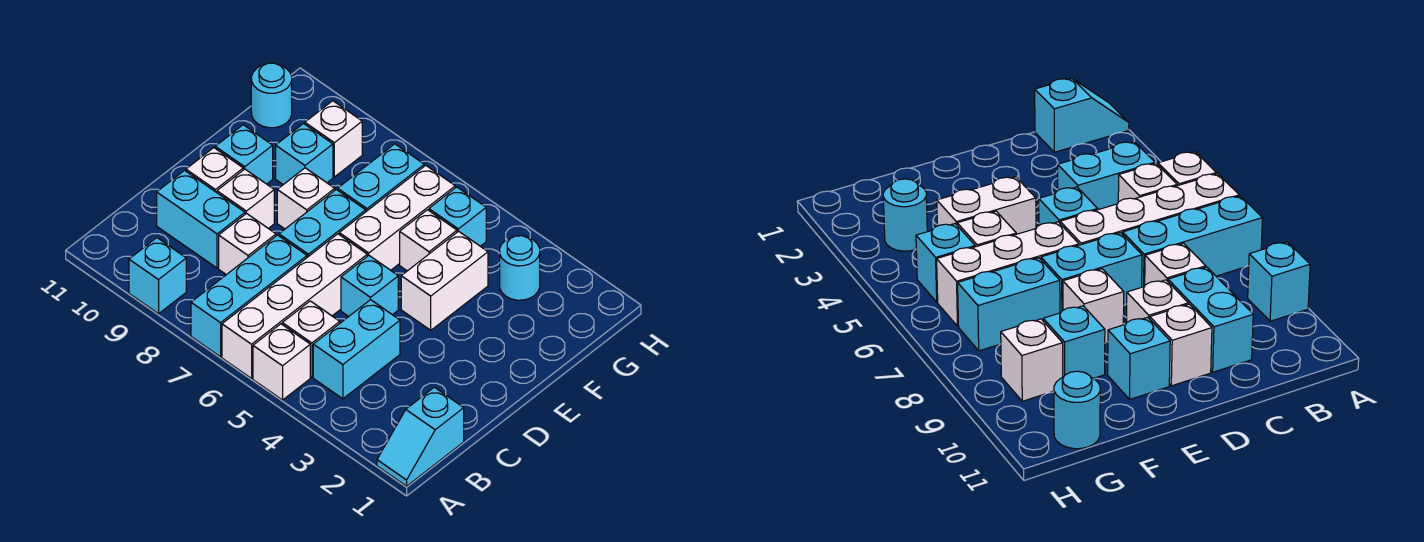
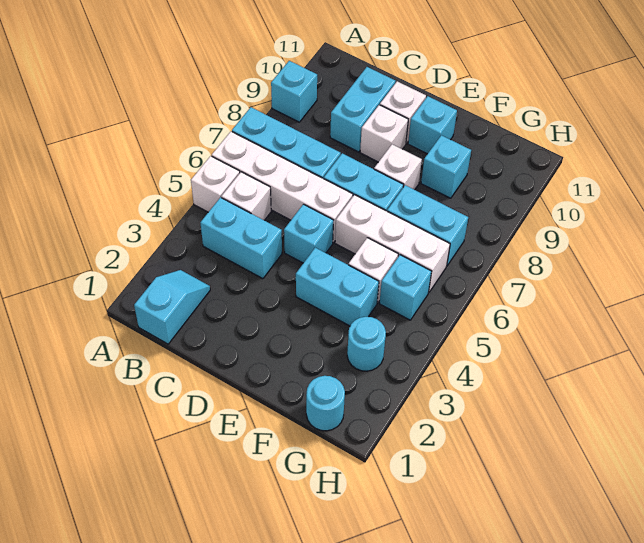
cyan slope A1:B1 level 1 top B -> cyan slope B1:B2 level 1 top 1
white brick C8 level 1 -> none
white brick E4:F4 level 1 -> cyan brick E4:F4 level 1
white brick G9 level 1 -> none
cyan round brick G11 level 1 -> cyan round brick G1 level 1

